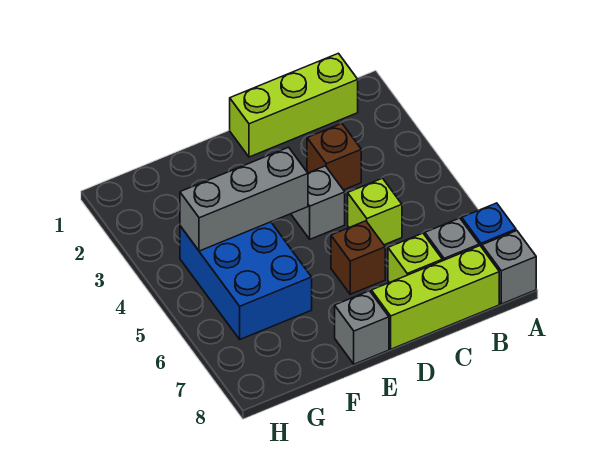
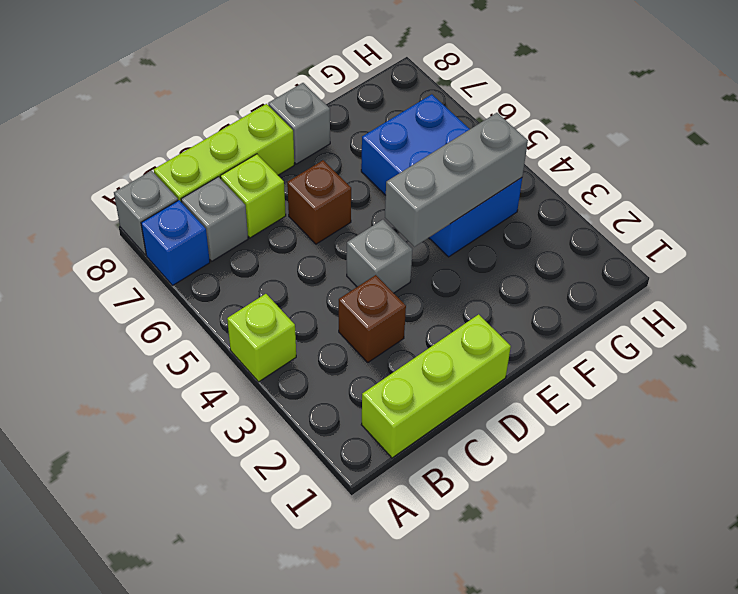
lime brick C5 level 1 -> lime brick A4 level 1

